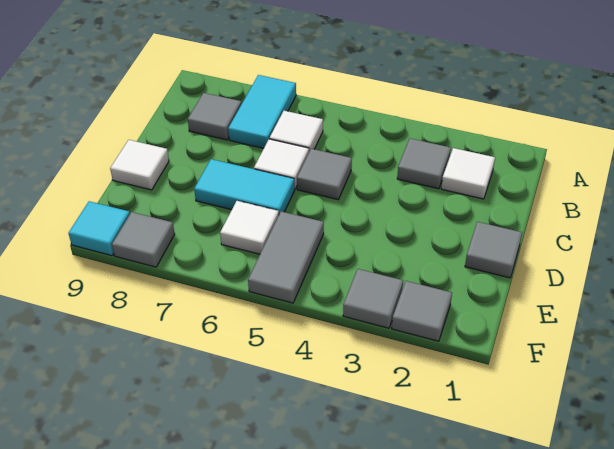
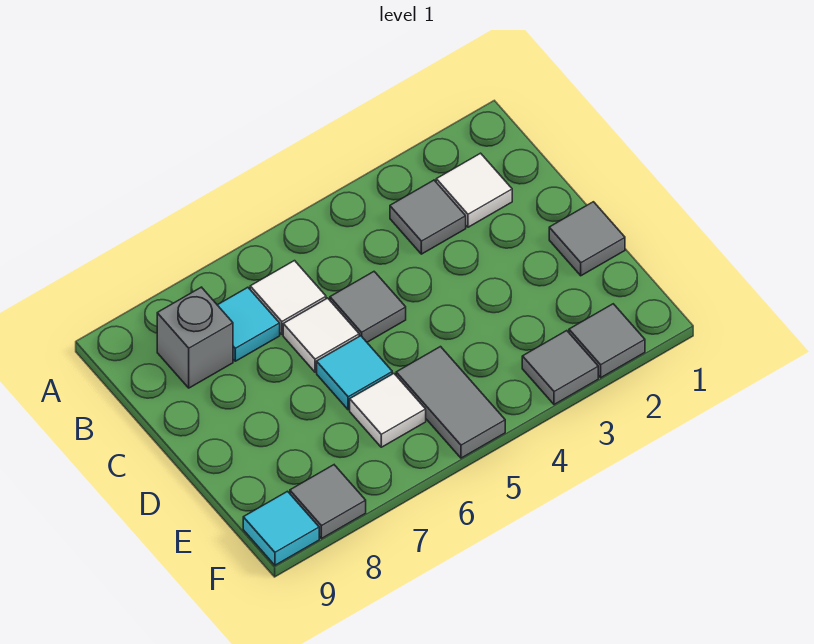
cyan tile A7:B7 level 1 -> cyan tile B7 level 1
grey tile B8 level 1 -> grey brick B8 level 1
cyan tile D6:D7 level 1 -> cyan tile D6 level 1
white tile D9 level 1 -> none

